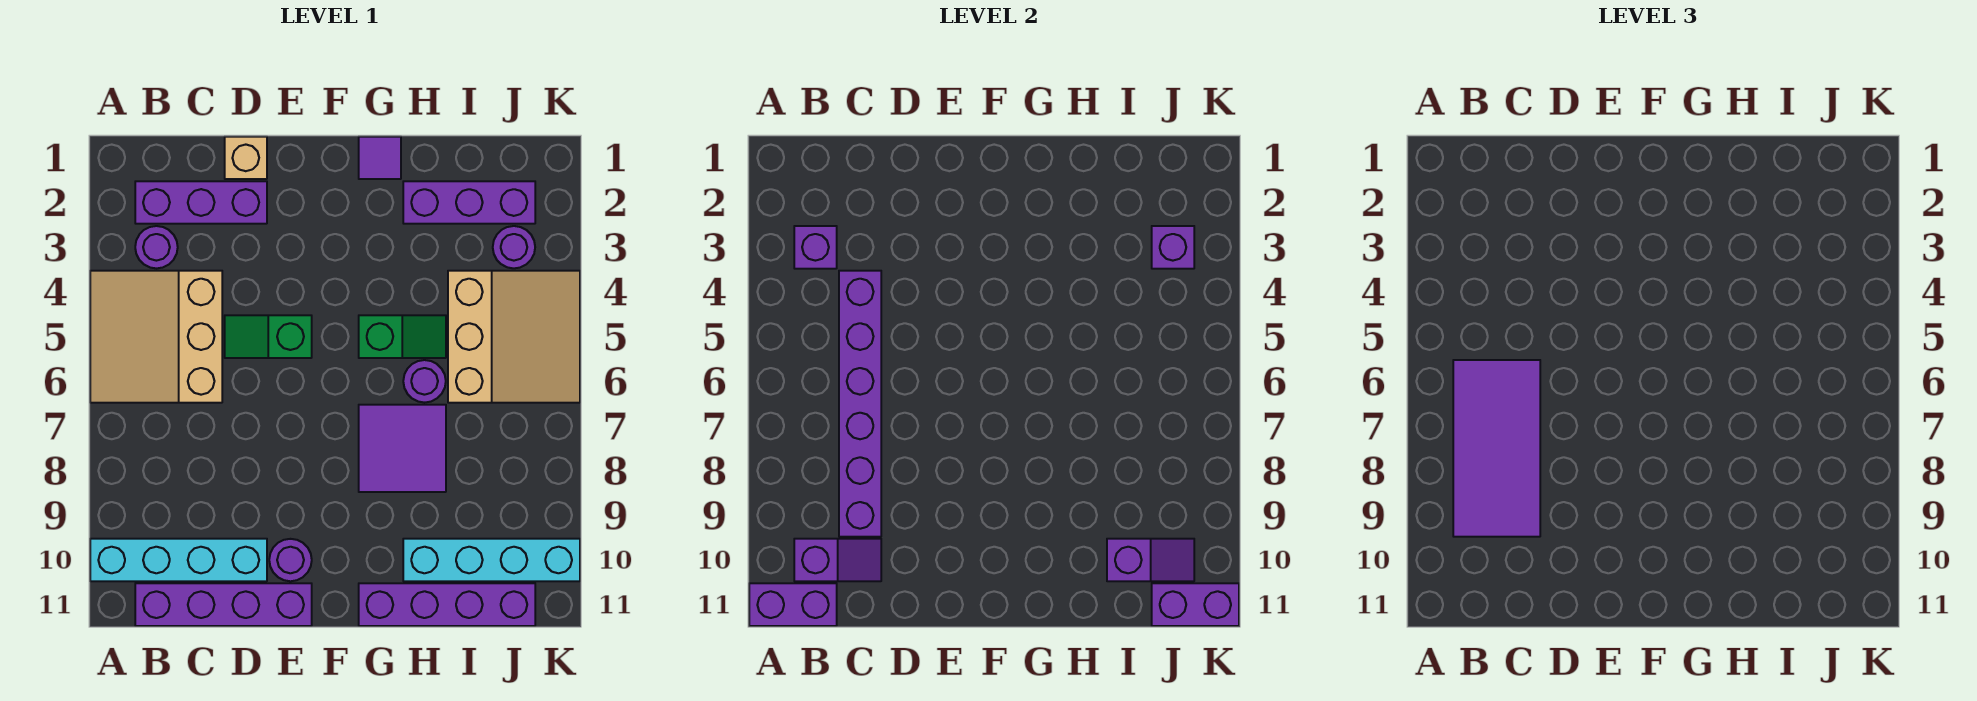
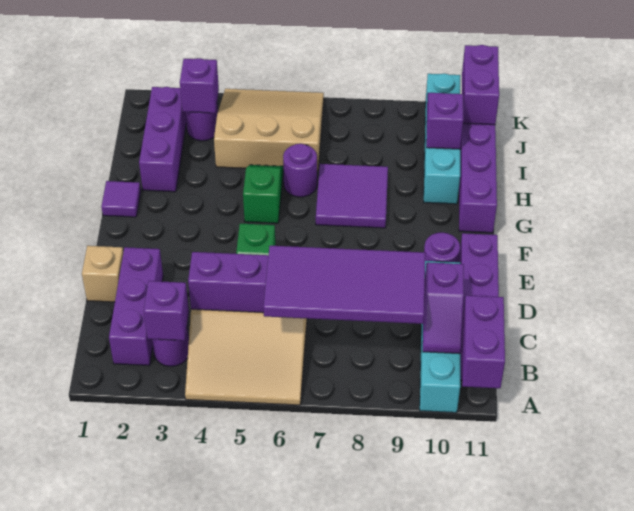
purple slope B10:C10 level 2 top B -> purple slope B10:C10 level 2 top C

